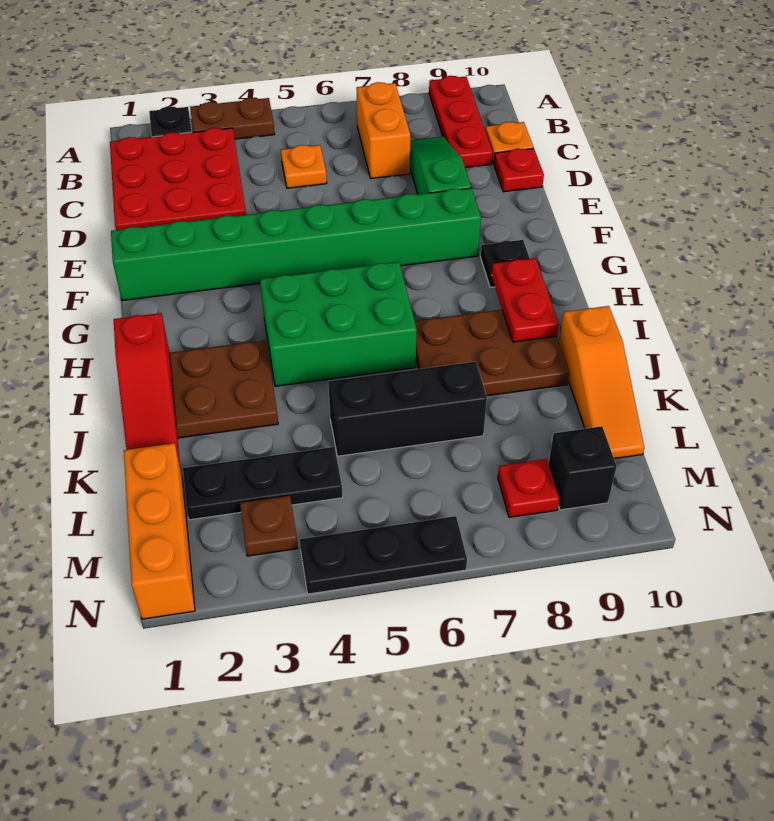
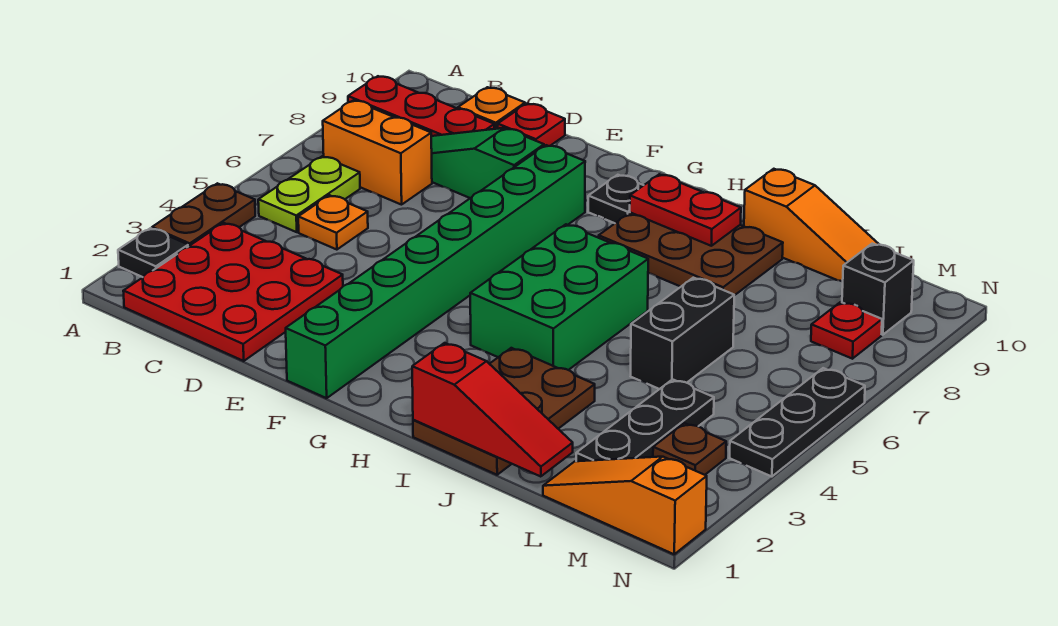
none -> lime plate B5:B6 level 1
brown plate I7:J9 level 1 -> brown plate H8:J9 level 1
black brick K5:K7 level 1 -> black brick K5:K6 level 1
orange brick L1:N1 level 1 -> orange slope L1:N1 level 1 top N

